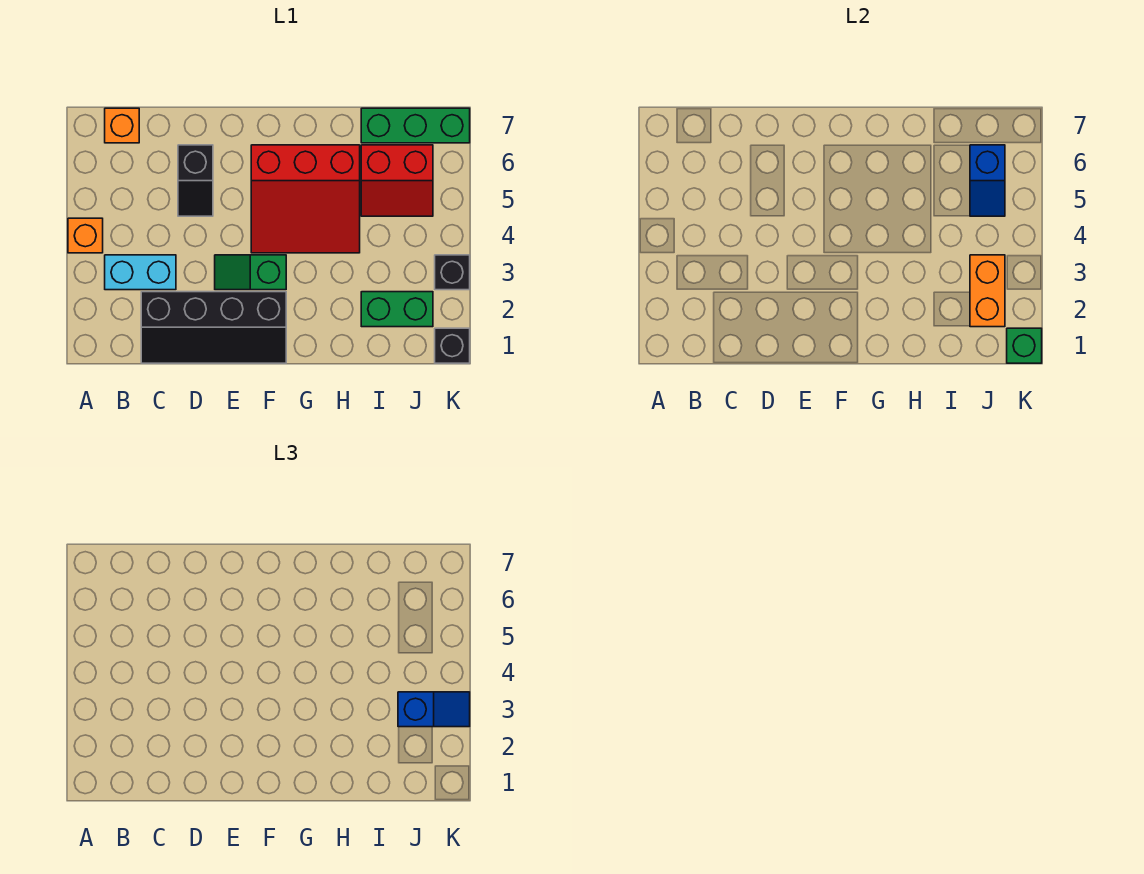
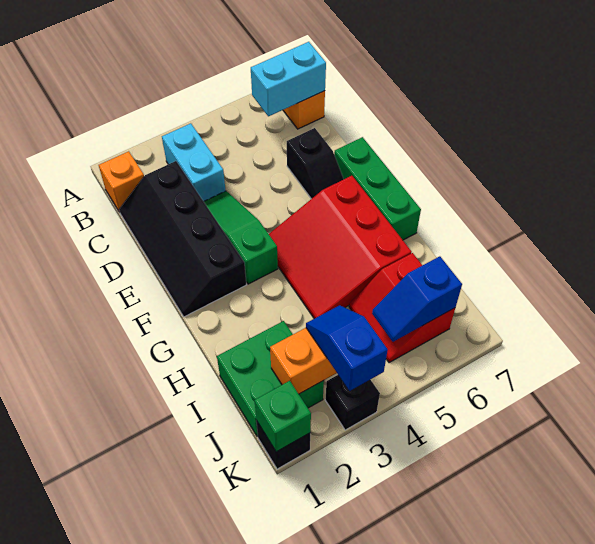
orange brick A4 level 1 -> orange brick B1 level 1
none -> cyan brick B6:B7 level 2
black slope D5:D6 level 1 top 6 -> black slope D6:E6 level 1 top D
green slope E3:F3 level 1 top F -> green slope D3:F3 level 1 top F
green brick I2:J2 level 1 -> green brick I1:J2 level 1
green brick I7:K7 level 1 -> green brick E7:G7 level 1
blue slope J3:K3 level 3 top J -> blue slope J3:K3 level 3 top K

